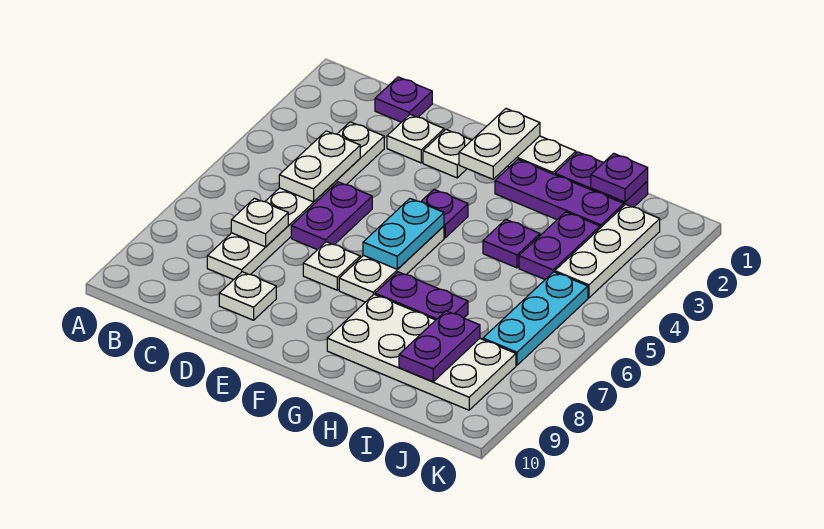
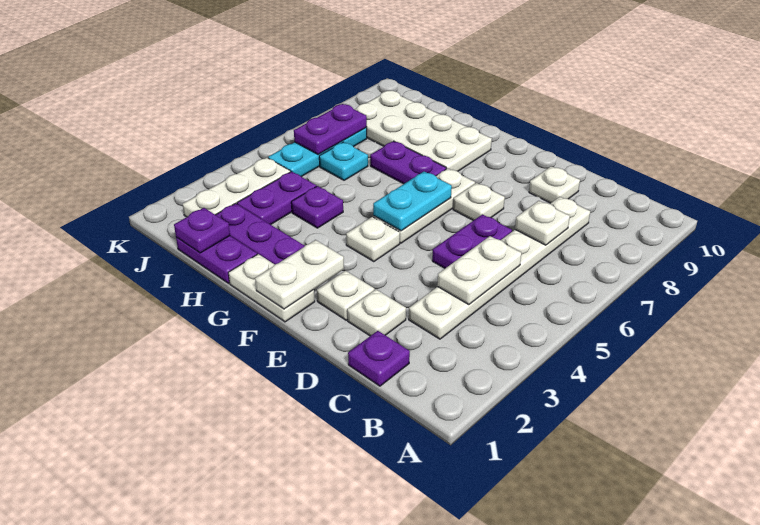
purple plate F4 level 1 -> white plate F4 level 1
none -> cyan plate I6 level 1
purple plate I8:I9 level 2 -> purple plate J6:J7 level 2

